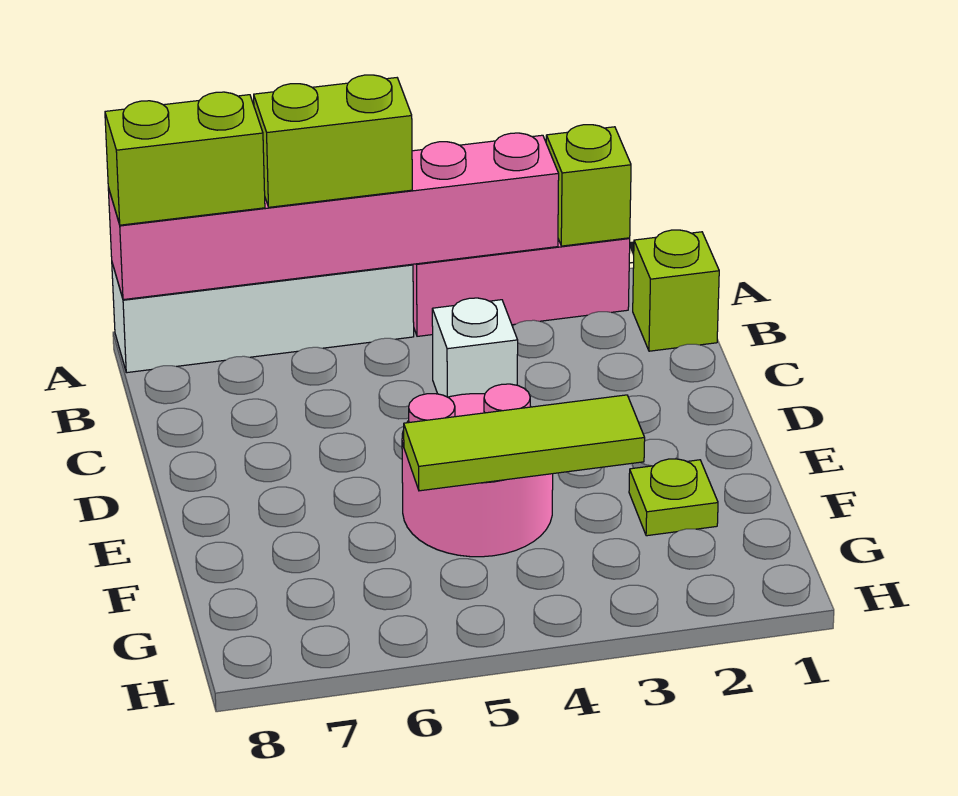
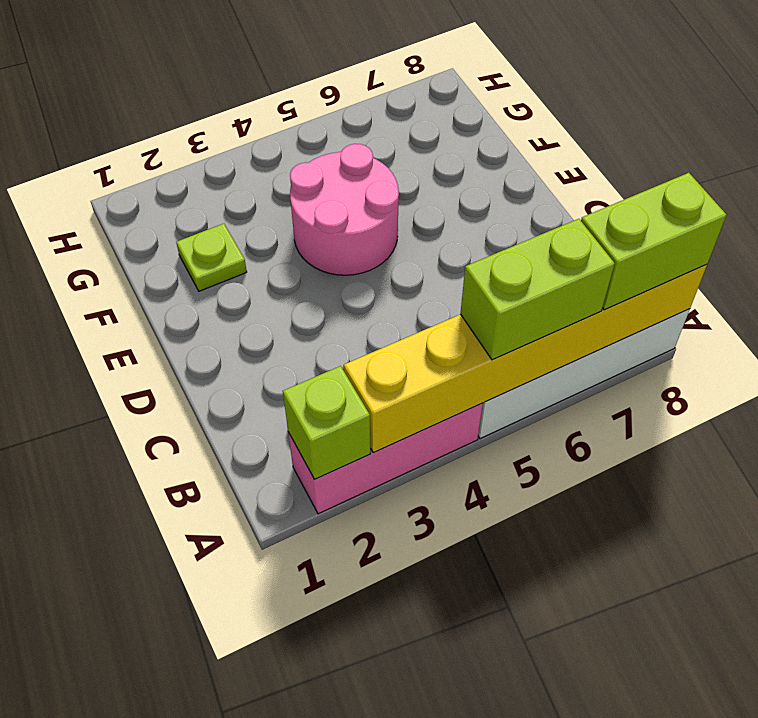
pink brick A3:A8 level 2 -> yellow brick A3:A8 level 2
lime brick B1 level 1 -> none
white brick C4 level 1 -> none
lime tile F3:F5 level 2 -> none

